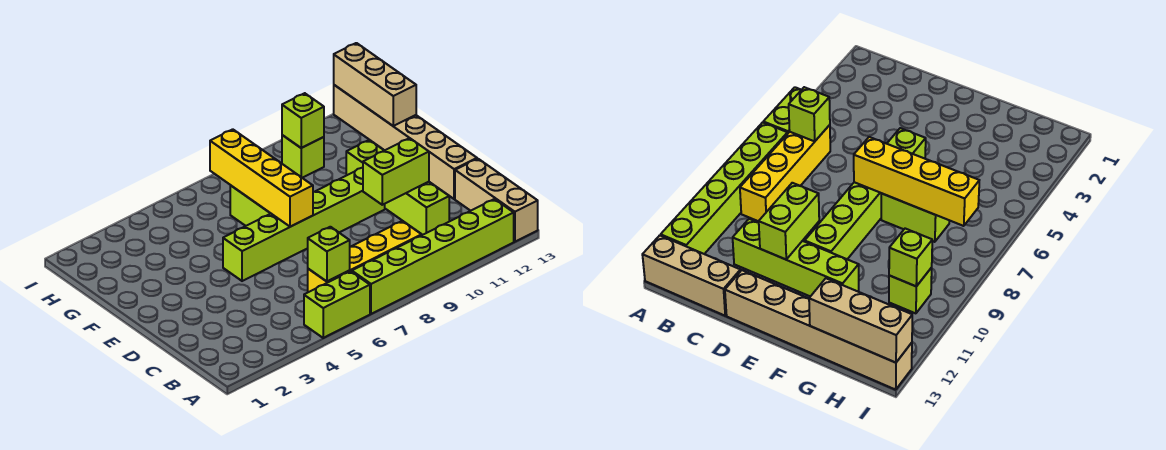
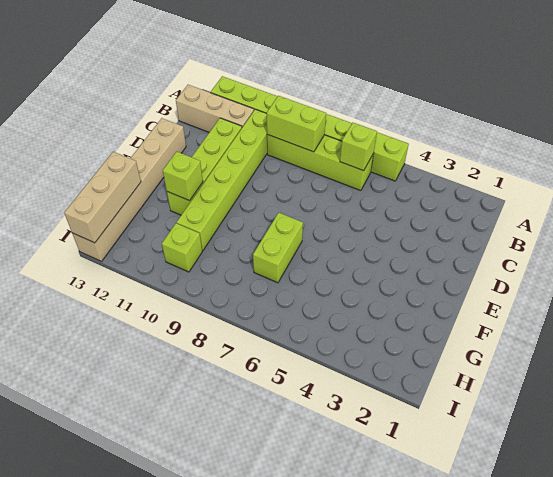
tan brick A13:C13 level 1 -> tan brick B11:B13 level 1
yellow brick B6:B9 level 1 -> lime brick B6:B9 level 1
lime brick D10:D11 level 2 -> lime brick B8:B9 level 2
lime brick E5:E10 level 1 -> lime brick B10:G10 level 1
yellow brick E7:H7 level 2 -> none
lime brick H10 level 2 -> lime brick F11 level 2

